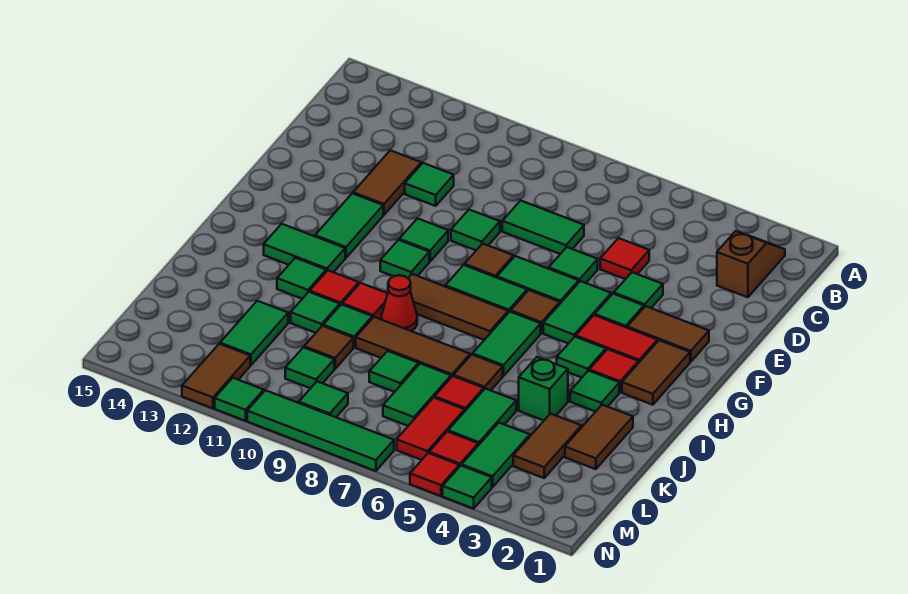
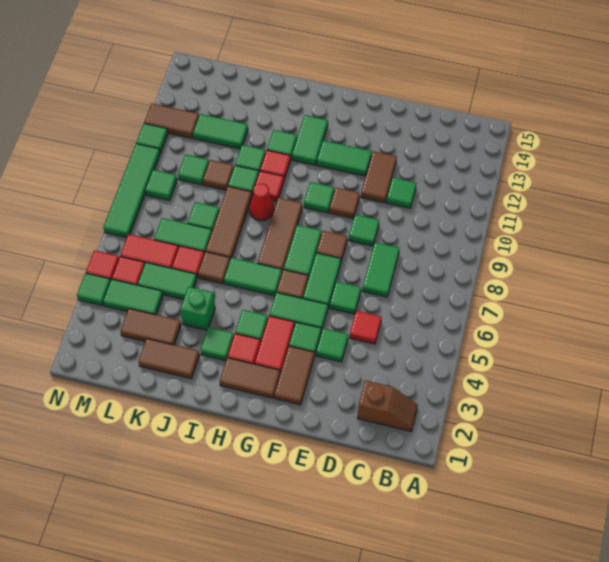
brown tile D12:E12 level 1 -> brown tile E11:E12 level 1
green tile F10 level 1 -> brown tile F10 level 1

